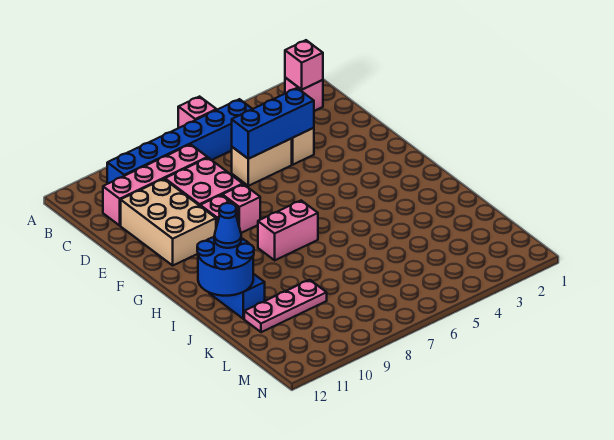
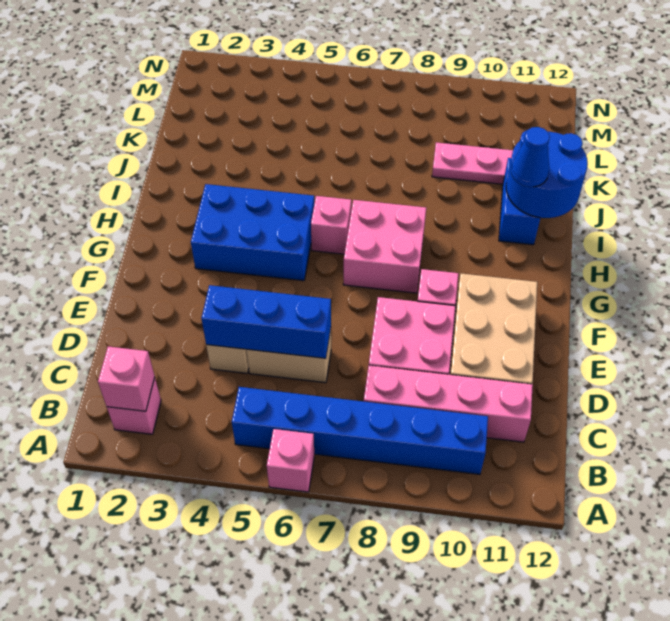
pink brick F8 level 1 -> pink brick H6 level 1
none -> blue brick G3:H5 level 1
pink brick H7:H8 level 1 -> pink brick G7:H8 level 1

